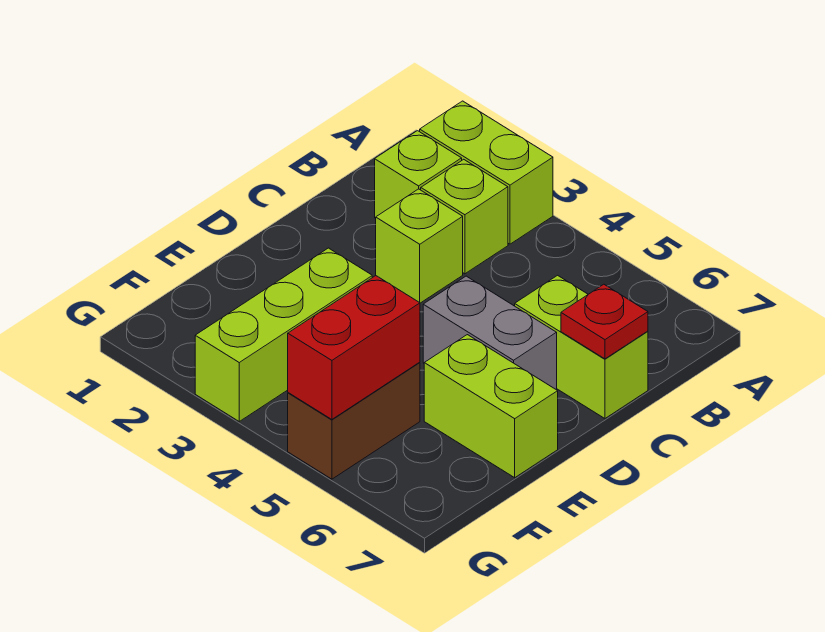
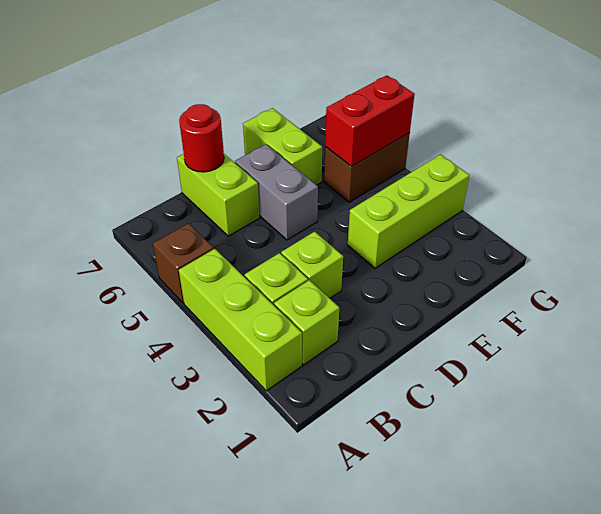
lime brick A2:A3 level 1 -> lime brick A2:A4 level 1
none -> brown brick A5 level 1
red plate C7 level 2 -> red round brick C7 level 2

